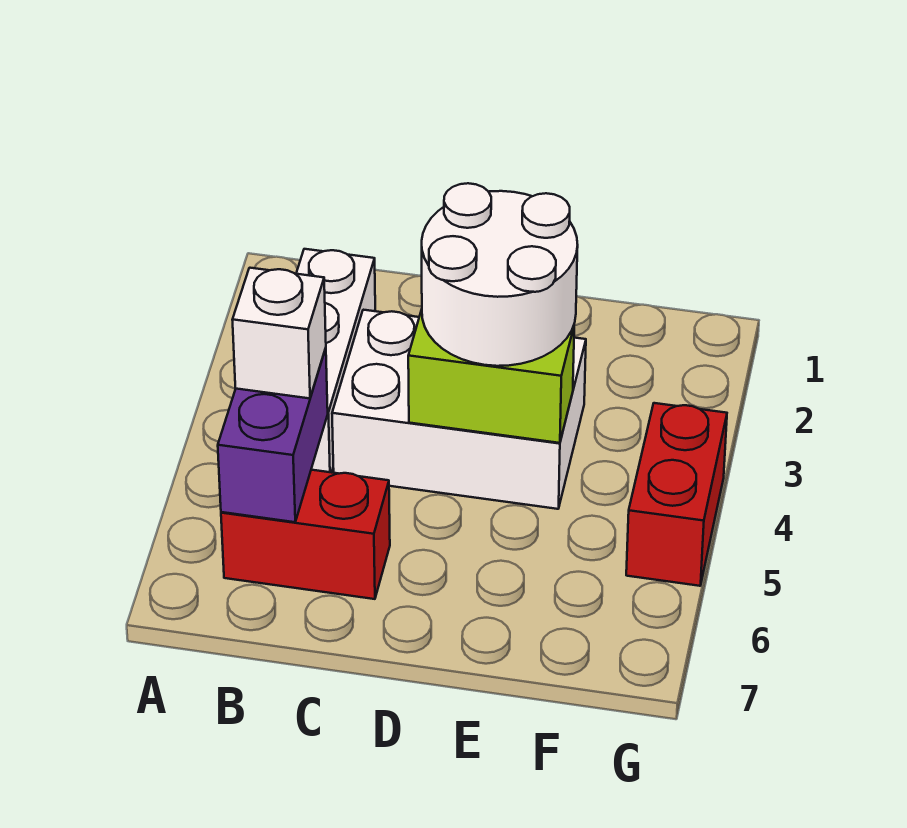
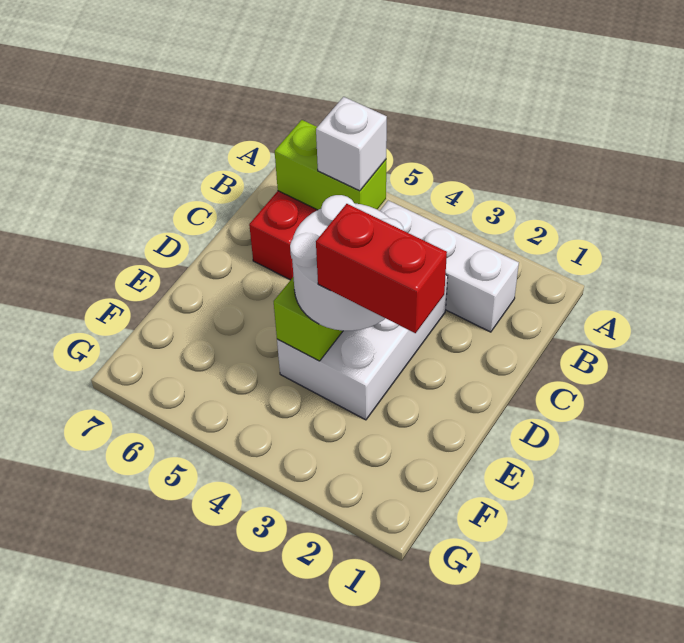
purple brick B5:B6 level 2 -> lime brick B5:B6 level 2
red brick G4:G5 level 1 -> red brick E2:E3 level 4

